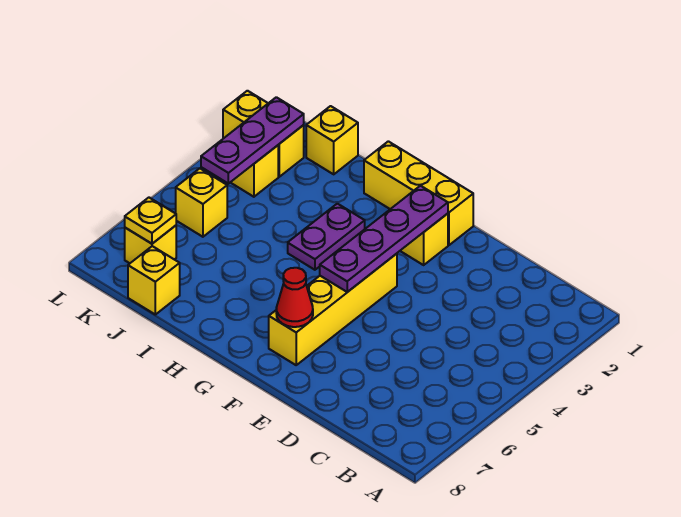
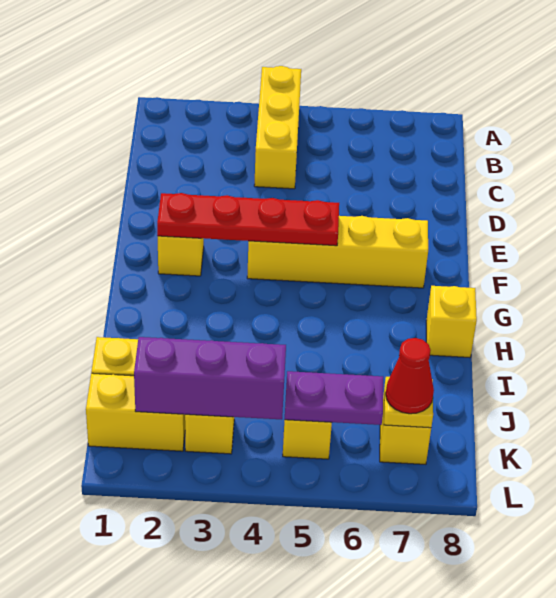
yellow brick F1:H1 level 1 -> yellow brick A4:C4 level 1
purple plate F2:F5 level 2 -> red plate F2:F5 level 2
red cone F7 level 2 -> red cone K7 level 3
purple plate H3:H4 level 1 -> purple plate K5:K6 level 2
yellow brick J8 level 1 -> yellow brick H8 level 1
yellow brick K2:L2 level 1 -> yellow brick K1:K2 level 1
purple plate K2:K4 level 2 -> purple brick K2:K4 level 2

